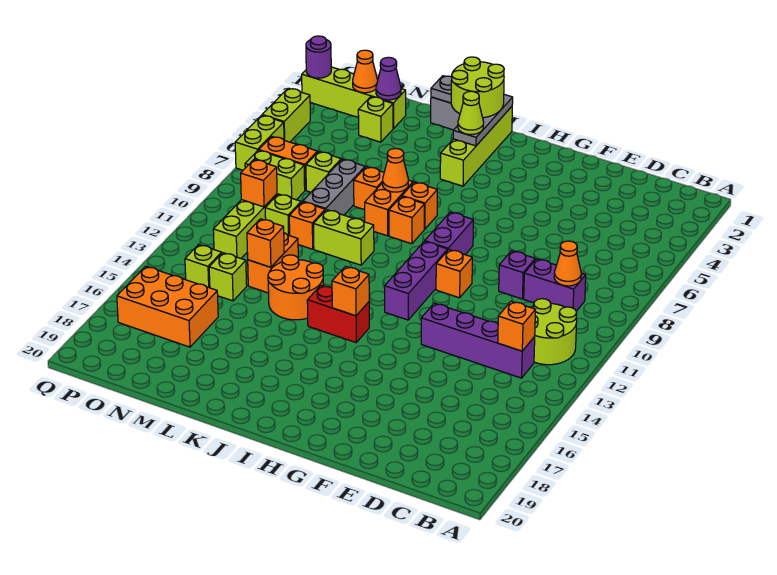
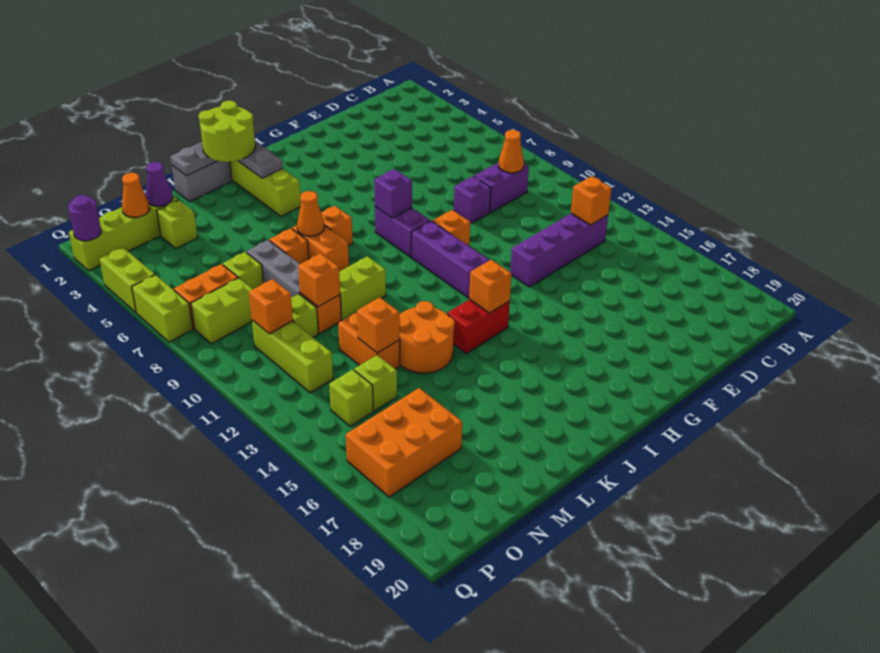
lime round brick B11:C12 level 1 -> none
none -> purple brick H8 level 2
lime cone J3 level 3 -> none
orange brick J8 level 1 -> orange brick M10 level 2

